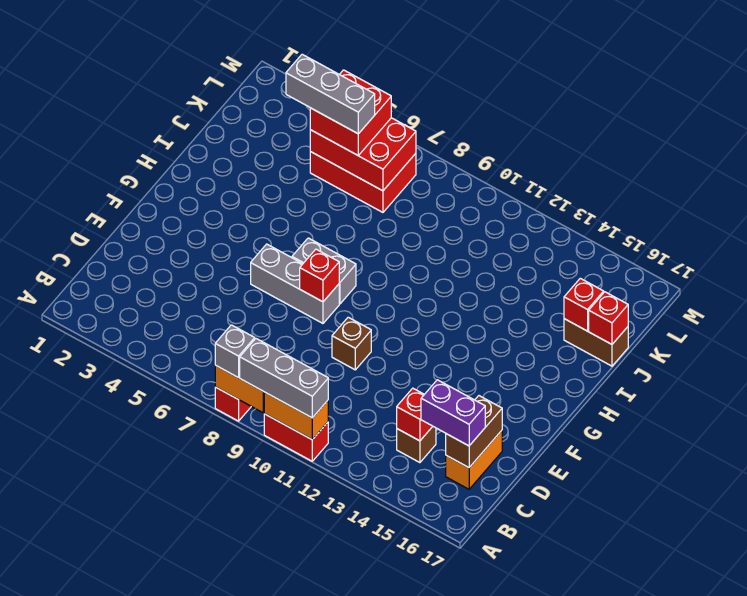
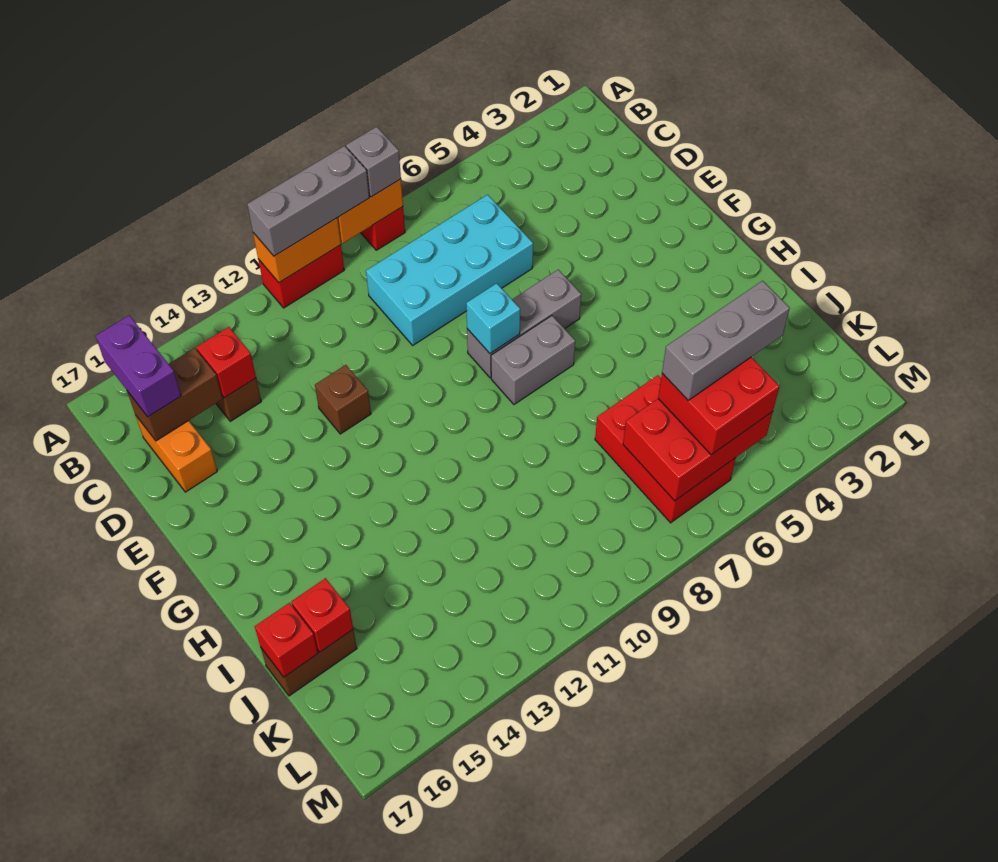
none -> cyan brick C6:D9 level 1
purple brick C15:C16 level 3 -> purple brick B16:C16 level 3
brown brick C16:D16 level 2 -> brown brick C15:C16 level 2
brown brick E10 level 1 -> brown brick E12 level 1
red brick F8 level 2 -> cyan brick F8 level 2
red brick K5:L7 level 1 -> red brick J6:L7 level 1

